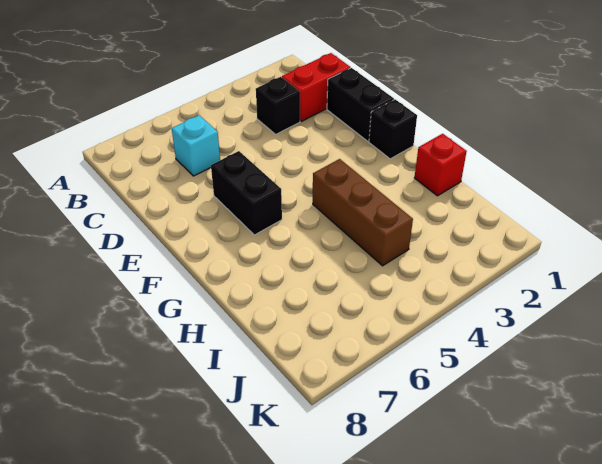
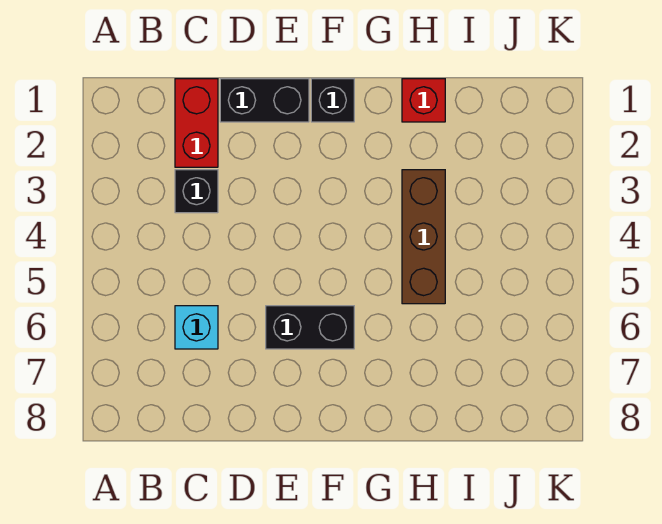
brown brick G4:I4 level 1 -> brown brick H3:H5 level 1

